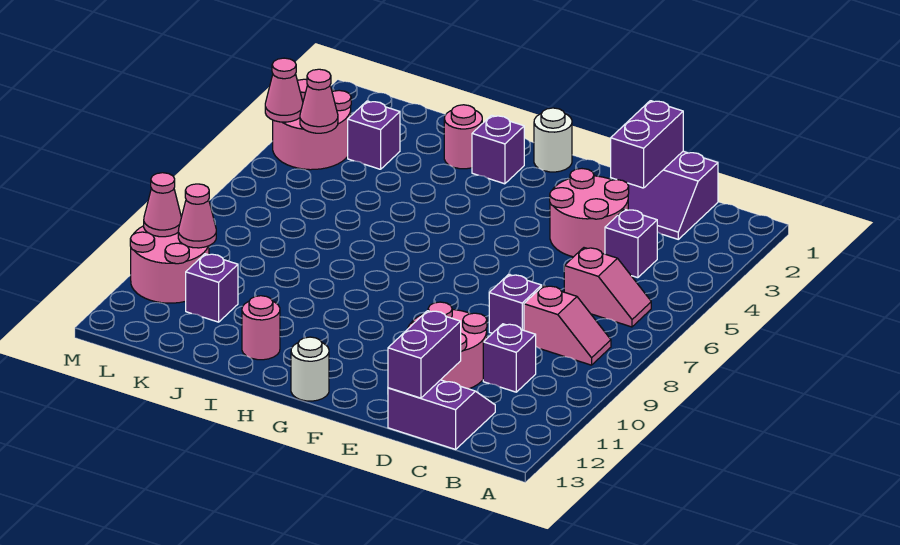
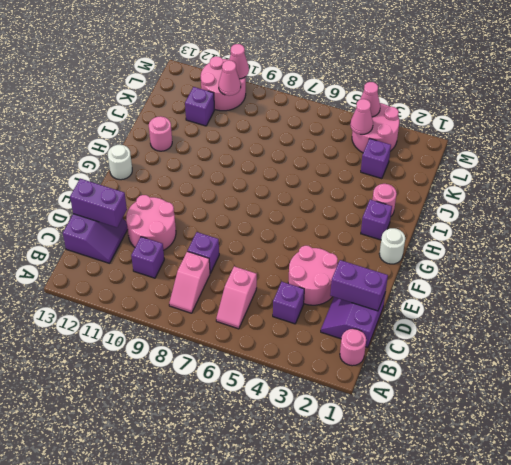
none -> pink round brick B1 level 1

